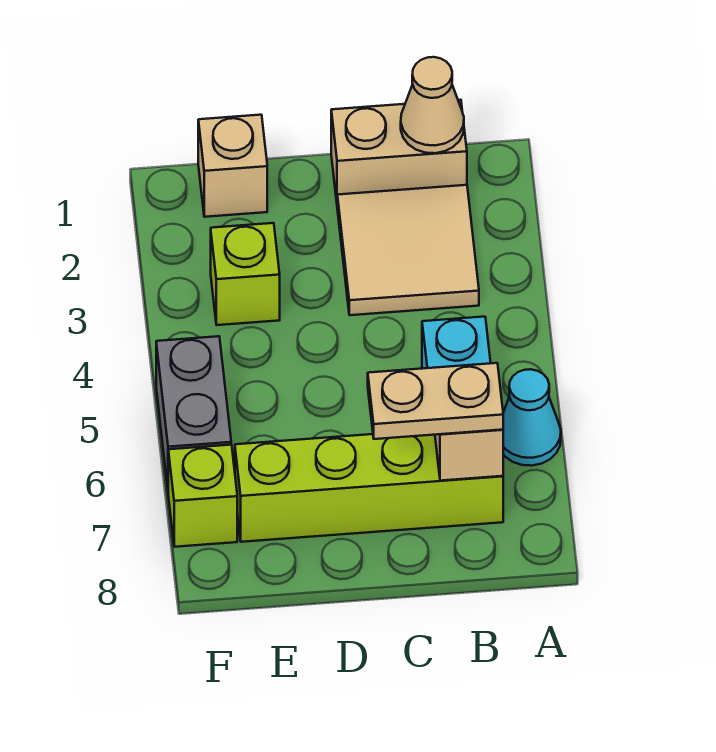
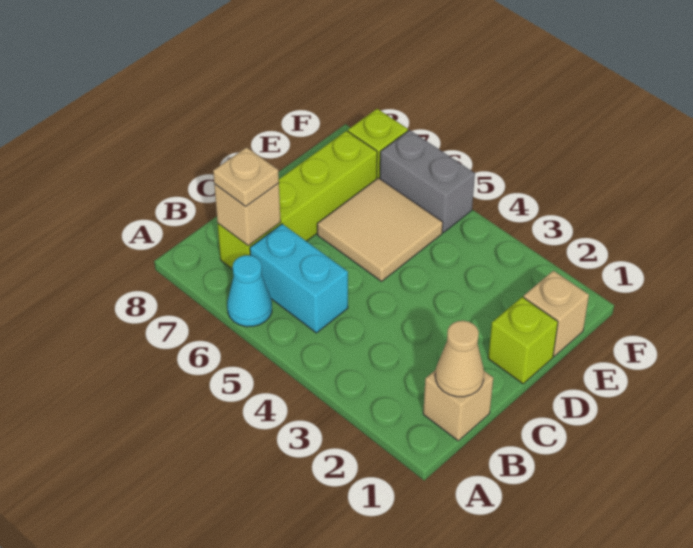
tan brick B1:C1 level 1 -> tan brick B1 level 1
tan tile B2:C3 level 1 -> tan tile D5:E6 level 1
tan plate B7:C7 level 3 -> tan plate B7 level 3
lime brick E3 level 1 -> lime brick D1 level 1

